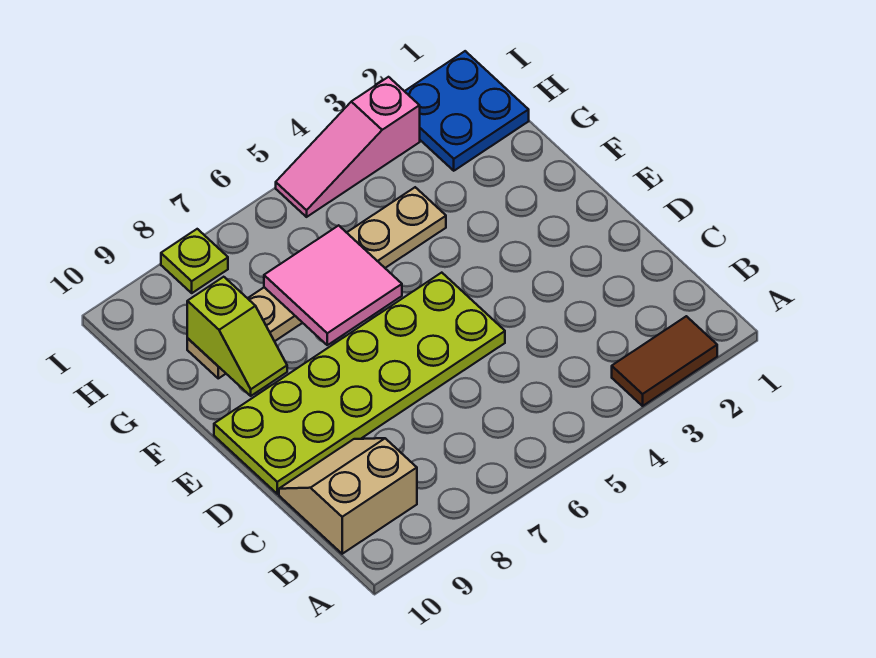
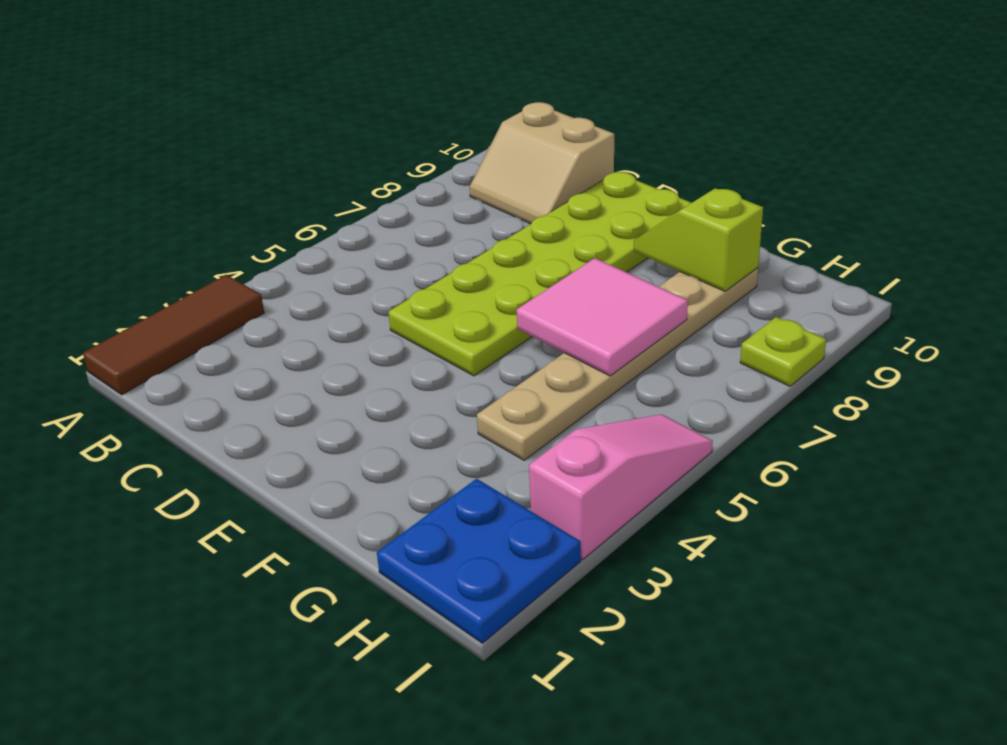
brown tile A2:A3 level 1 -> brown tile A1:A3 level 1
tan slope B9:C10 level 1 top B -> tan slope B9:C10 level 1 top 10

